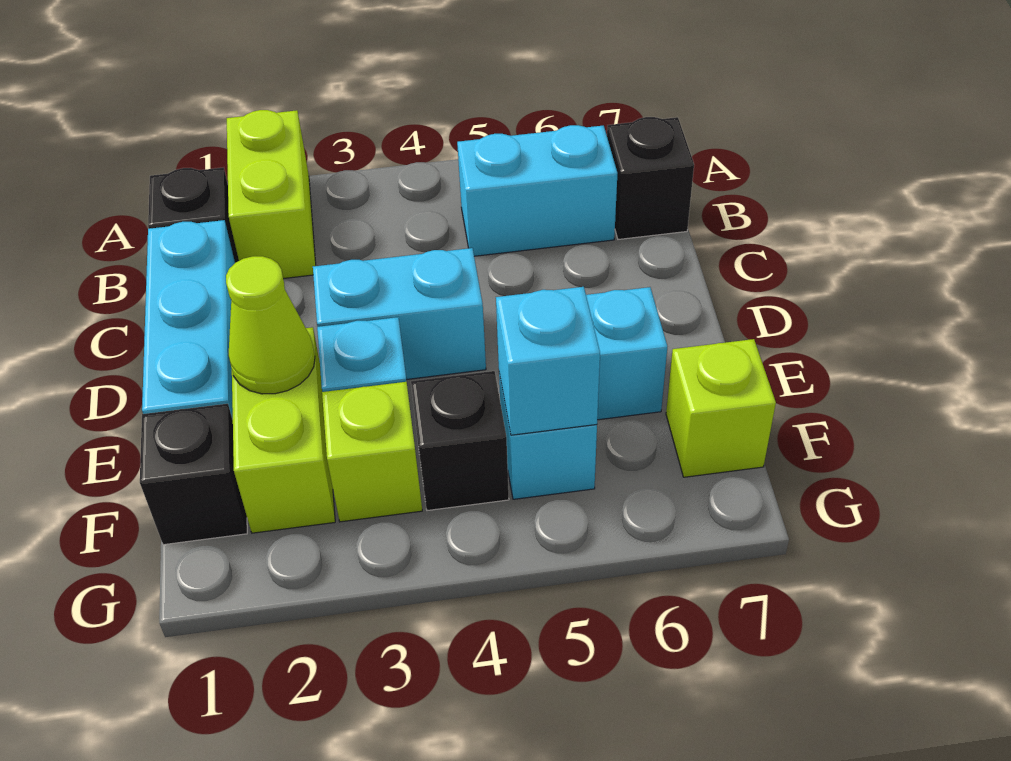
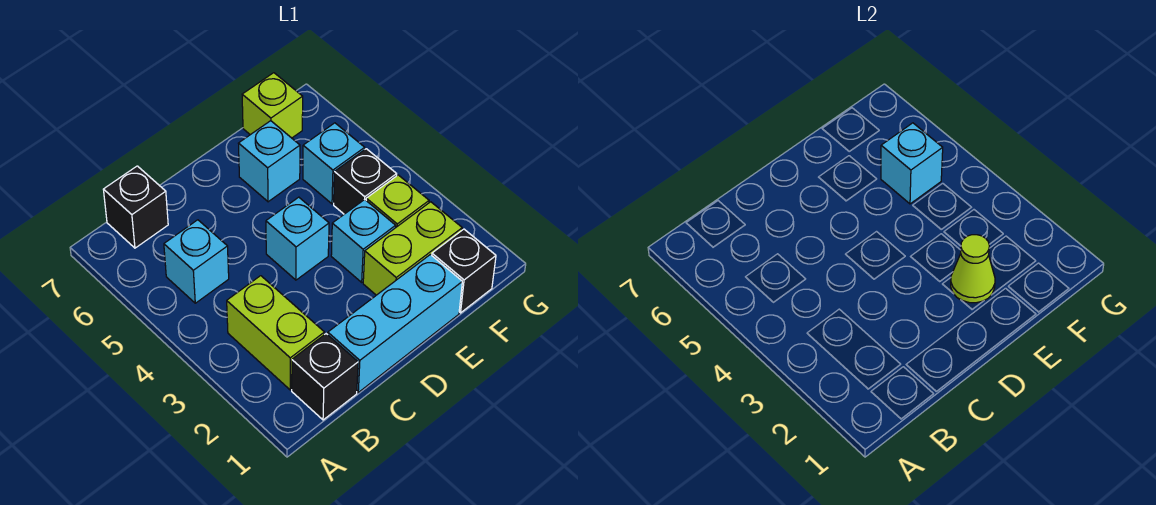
lime brick A2:B2 level 1 -> lime brick B2:B3 level 1
cyan brick B5:B6 level 1 -> cyan brick B5 level 1
cyan brick D3:D4 level 1 -> cyan brick D4 level 1

